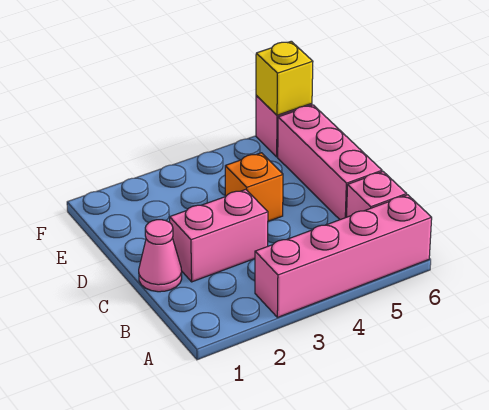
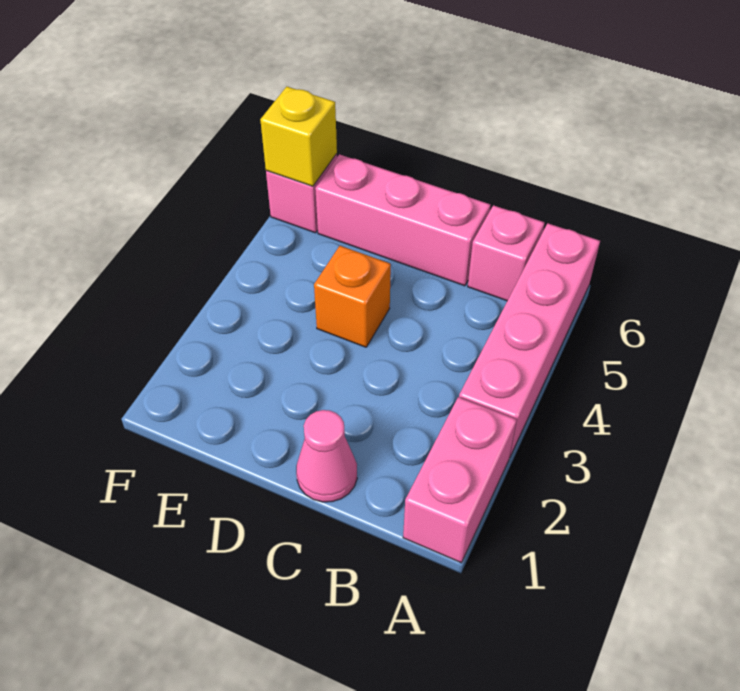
pink brick C2:C3 level 1 -> pink brick A1:A2 level 1

